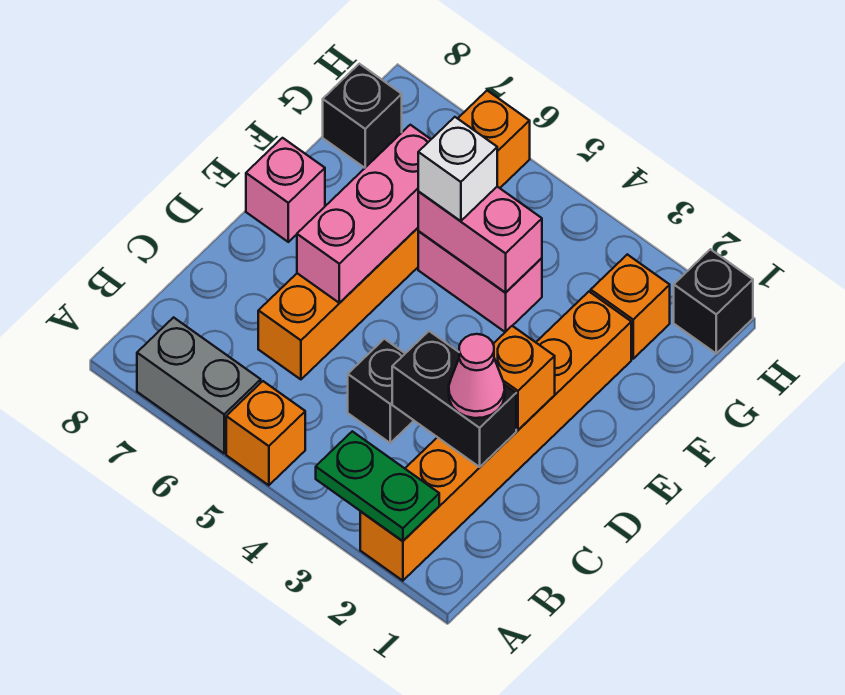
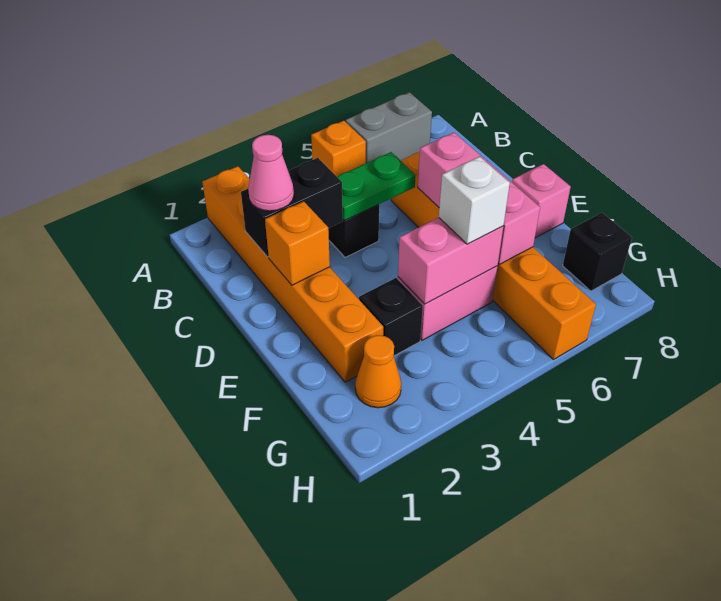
green plate A2:A3 level 2 -> green plate C4:C5 level 2
orange brick G2 level 1 -> orange cone G2 level 1
black brick H1 level 1 -> black brick F3 level 1

